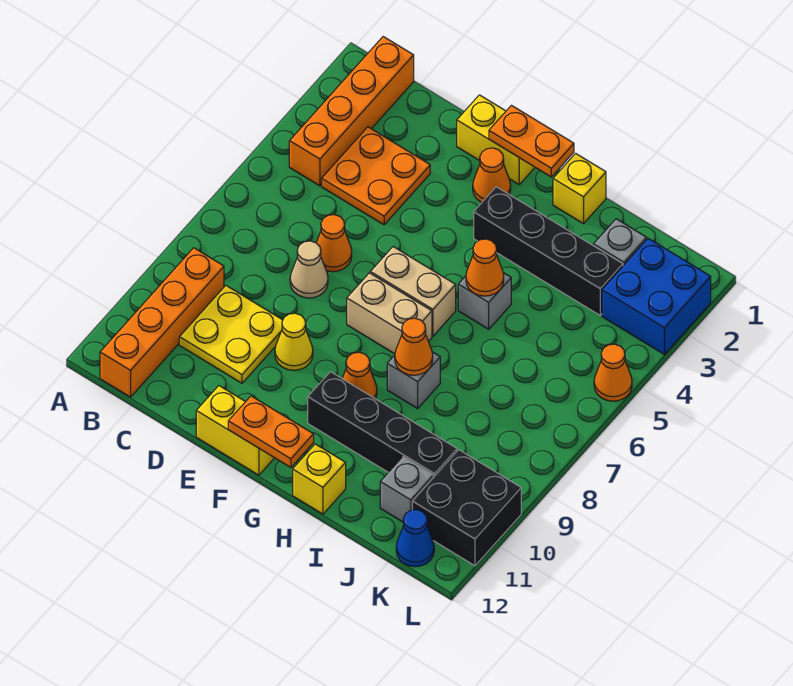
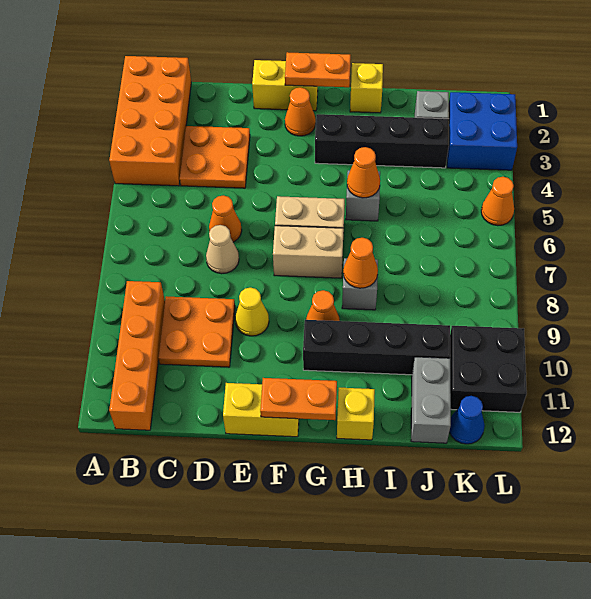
orange brick B1:B4 level 1 -> orange brick A1:B4 level 1
yellow plate C9:D10 level 1 -> orange plate C9:D10 level 1
grey brick J11 level 1 -> grey brick J11:J12 level 1

